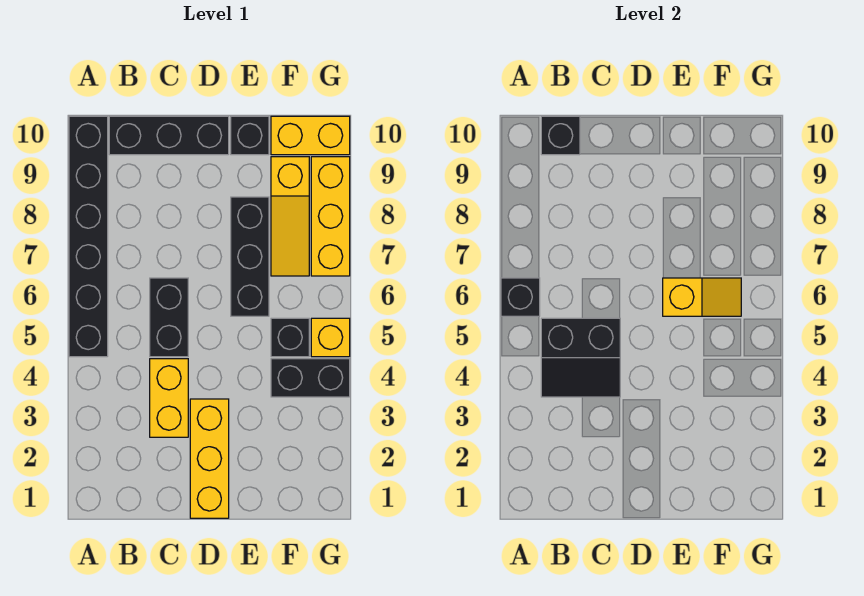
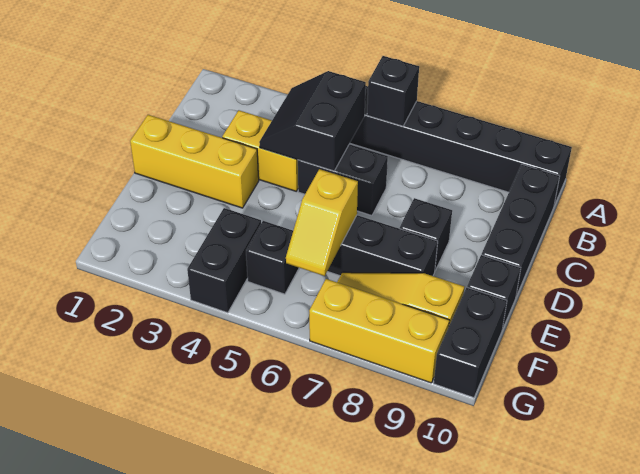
black brick B10 level 2 -> black brick D8 level 1
yellow brick F10:G10 level 1 -> black brick F10:G10 level 1
yellow brick G5 level 1 -> none

